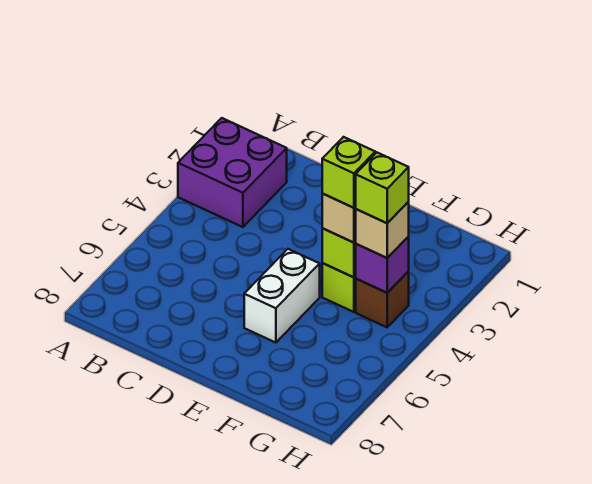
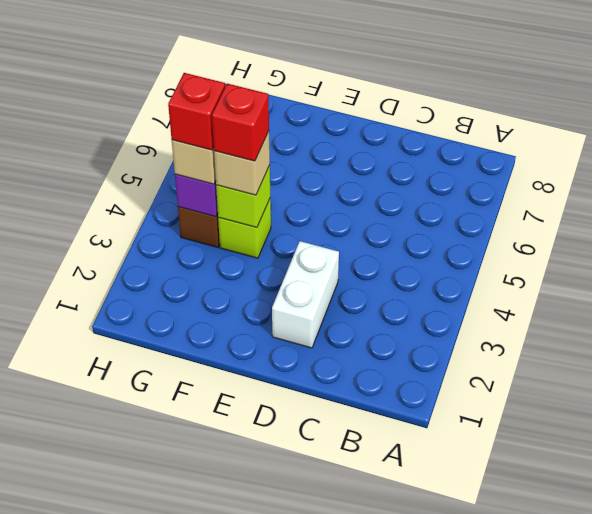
purple brick A2:B3 level 1 -> none
white brick E5:E6 level 1 -> white brick D2:D3 level 1
lime brick F4 level 4 -> red brick F4 level 4
lime brick G4 level 4 -> red brick G4 level 4

